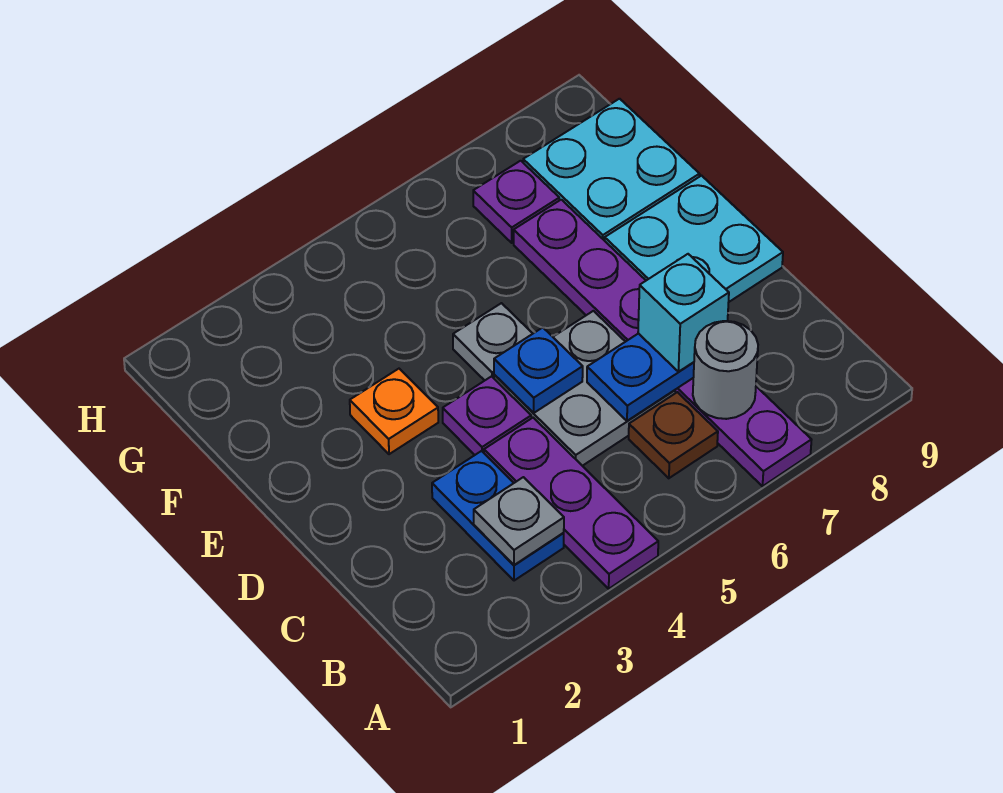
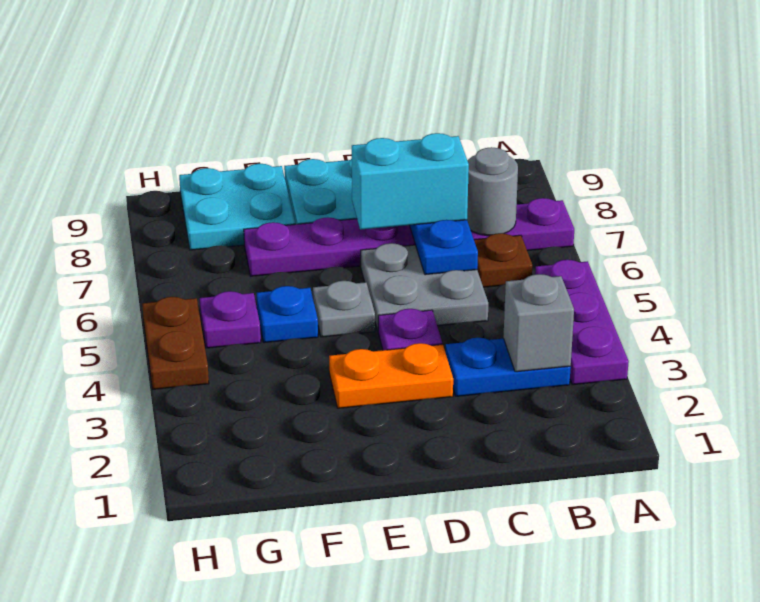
purple plate A4:C4 level 1 -> purple plate A3:A5 level 1
grey plate B3 level 2 -> grey brick B3 level 2
cyan brick C7 level 3 -> cyan brick C7:D7 level 3
blue plate D5 level 2 -> blue plate F5 level 1
orange plate E3 level 1 -> orange plate D3:E3 level 1
purple plate G7 level 1 -> purple plate G5 level 1
none -> brown plate H4:H5 level 1

